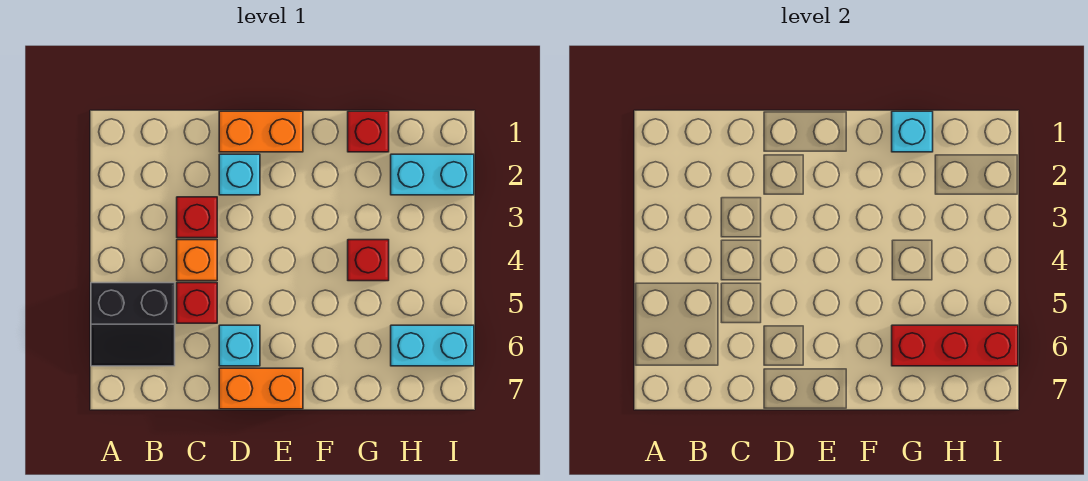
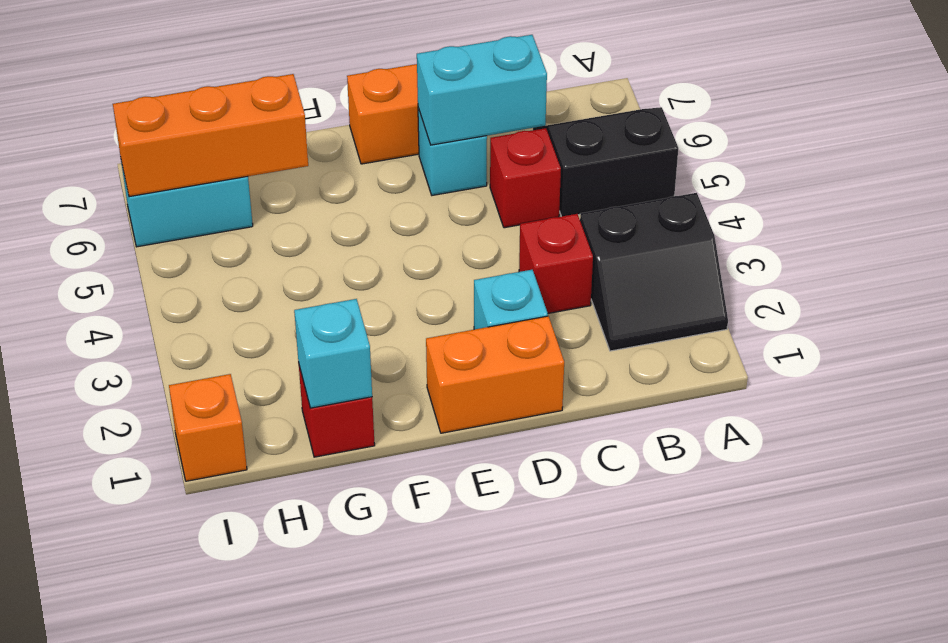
none -> black slope A2:B3 level 1 top 3
orange brick C4 level 1 -> orange brick I1 level 1
red brick G4 level 1 -> none
red brick G6:I6 level 2 -> orange brick G6:I6 level 2
cyan brick H2:I2 level 1 -> cyan brick C6:D6 level 2

